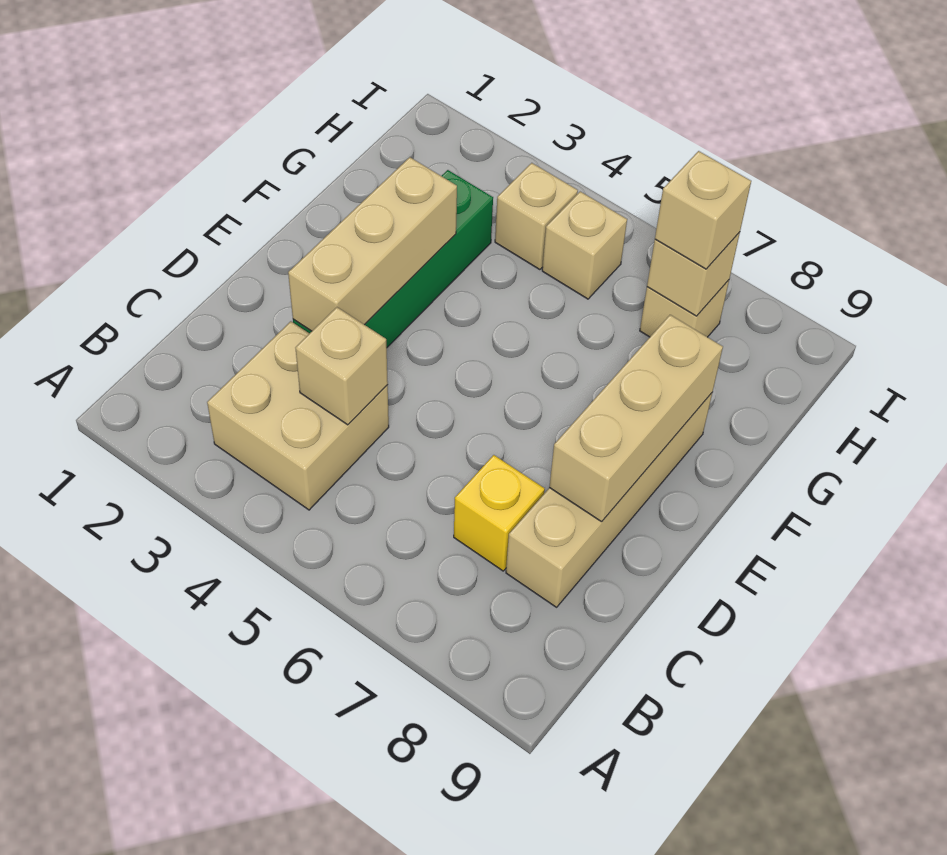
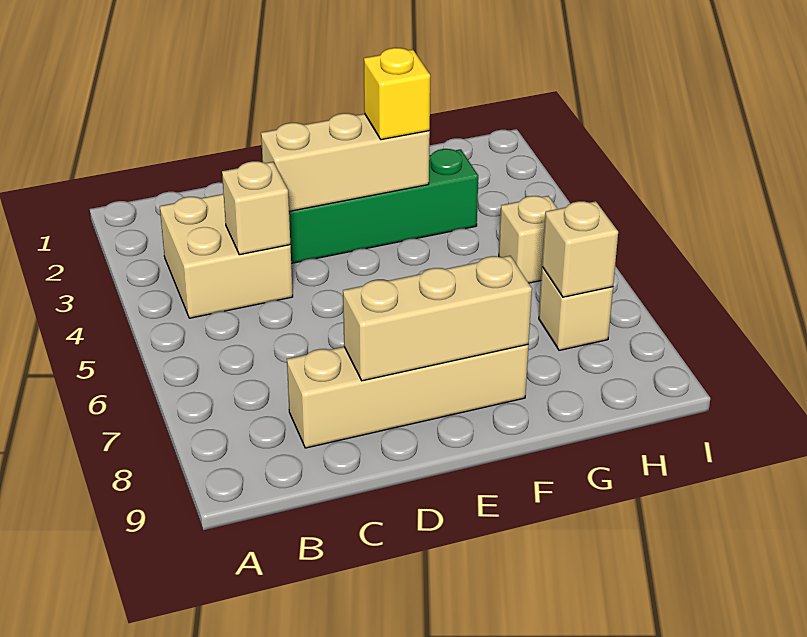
yellow brick C7 level 1 -> yellow brick F3 level 3
tan brick H4 level 1 -> none
tan brick H7 level 3 -> none

